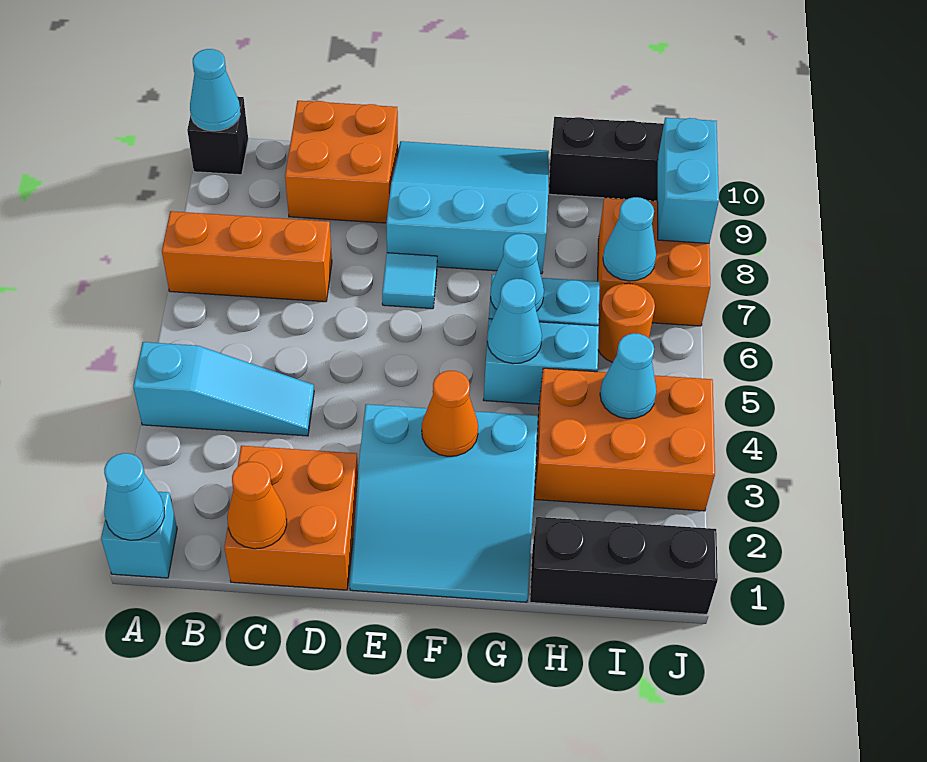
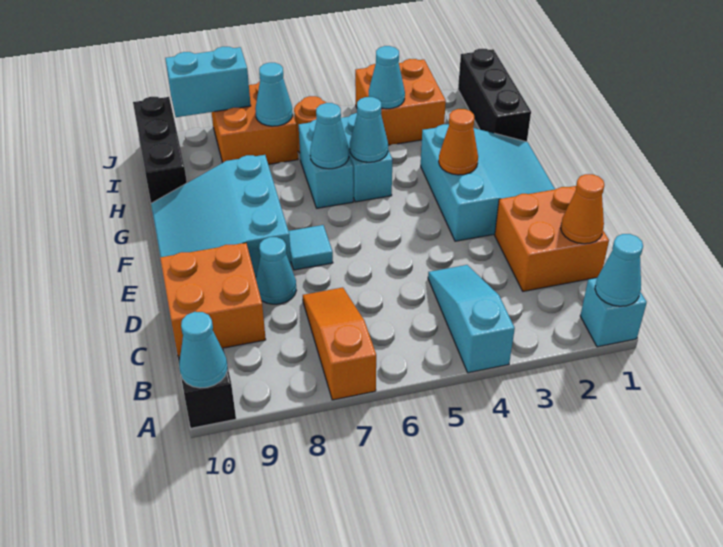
orange brick A7:C7 level 1 -> orange slope A7:C7 level 1 top A
none -> cyan cone D8 level 1
orange brick H3:J4 level 1 -> orange brick I3:J4 level 1

